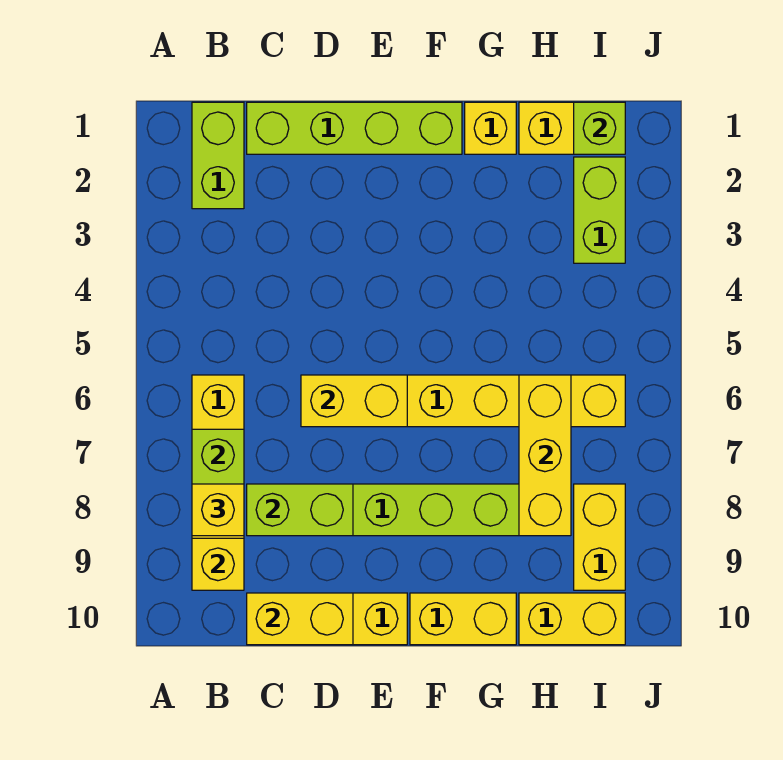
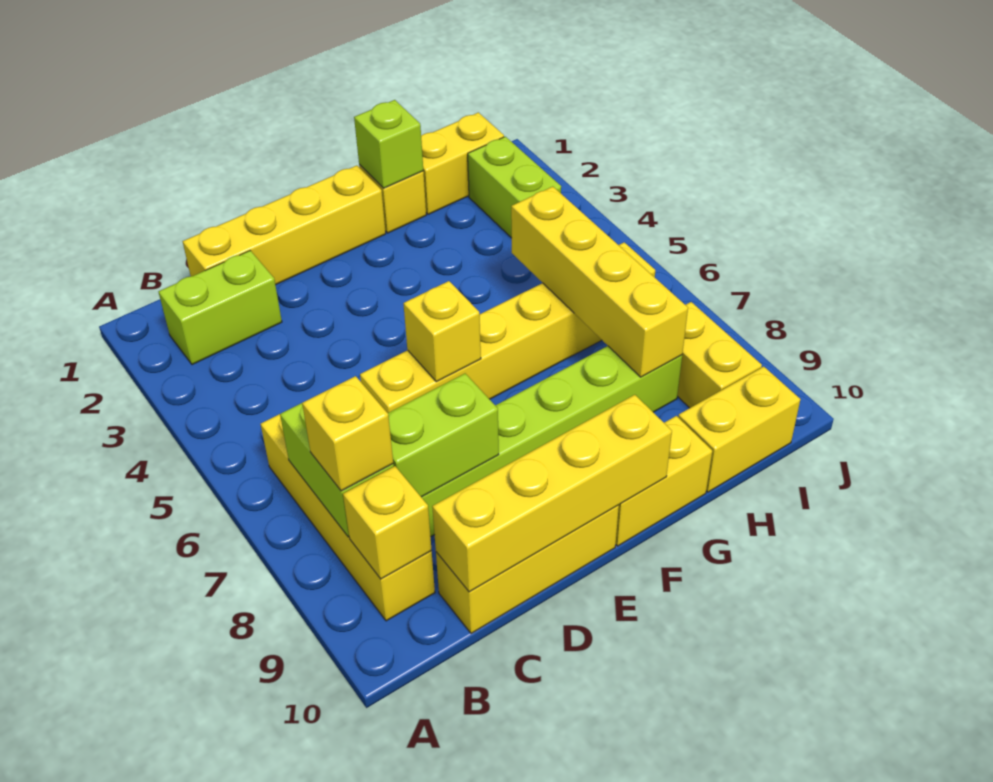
lime brick B1:B2 level 1 -> lime brick B2:C2 level 1
lime brick C1:F1 level 1 -> yellow brick C1:F1 level 1
yellow brick C10:D10 level 2 -> yellow brick C10:F10 level 2
yellow brick D6:E6 level 2 -> yellow brick E6 level 2
yellow brick H6:H8 level 2 -> yellow brick H5:H8 level 2
lime brick I1 level 2 -> lime brick G1 level 2

